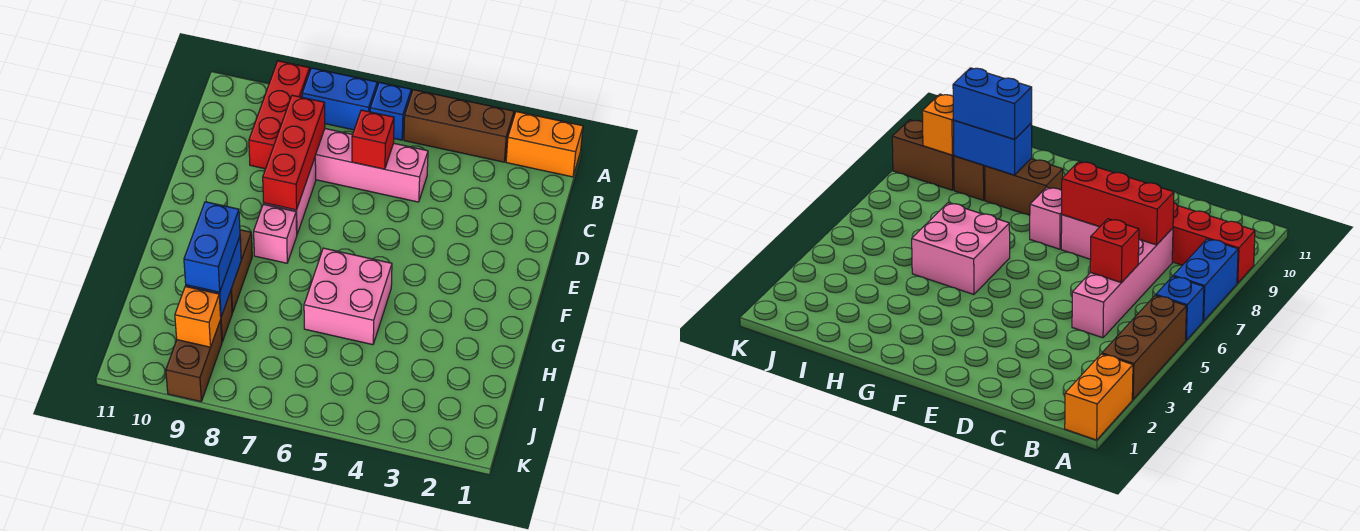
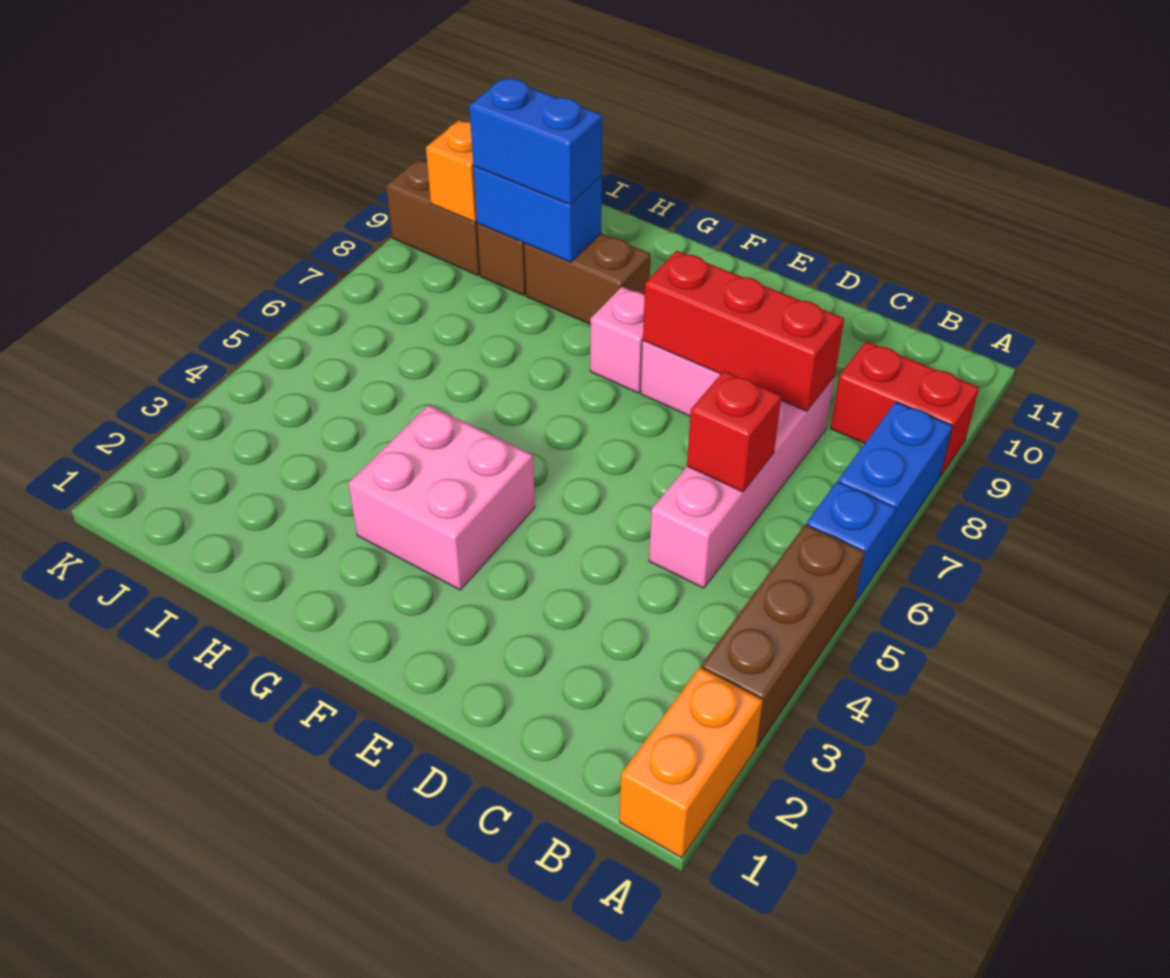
red brick A9:C9 level 1 -> red brick A9:B9 level 1
pink brick G5:H6 level 1 -> pink brick F3:G4 level 1

